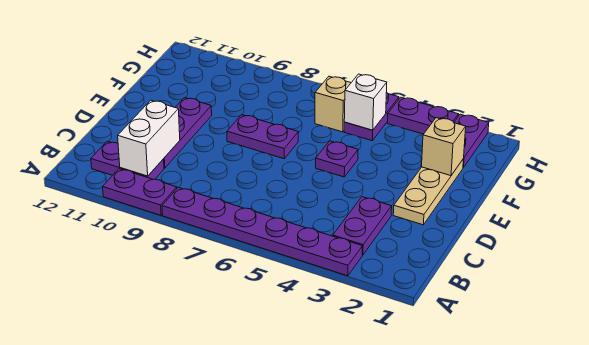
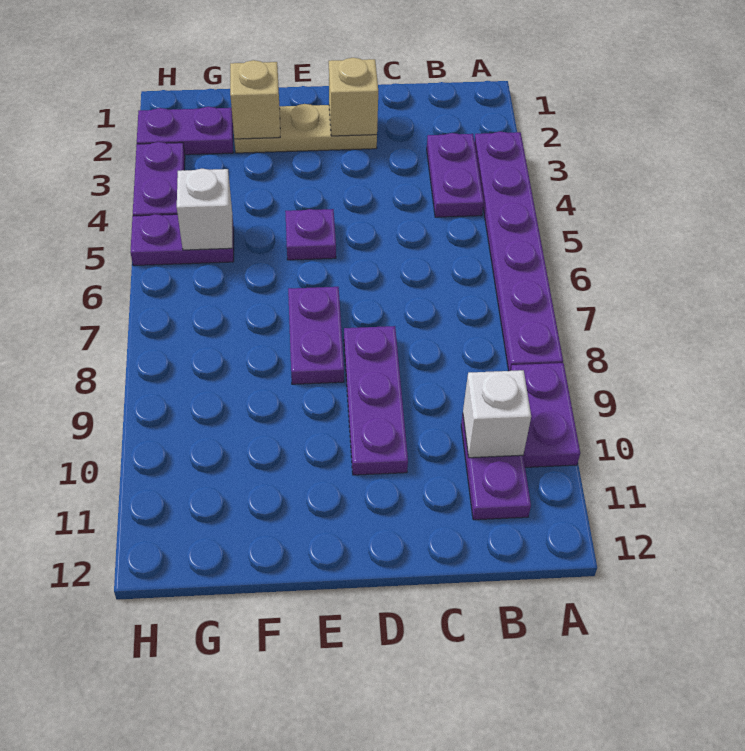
purple plate B3:C3 level 1 -> purple plate B3:B4 level 1
white brick B10:C10 level 2 -> white brick B10 level 2
purple plate C10:E10 level 1 -> purple plate D8:D10 level 1
tan brick G6 level 1 -> tan brick D2 level 2

